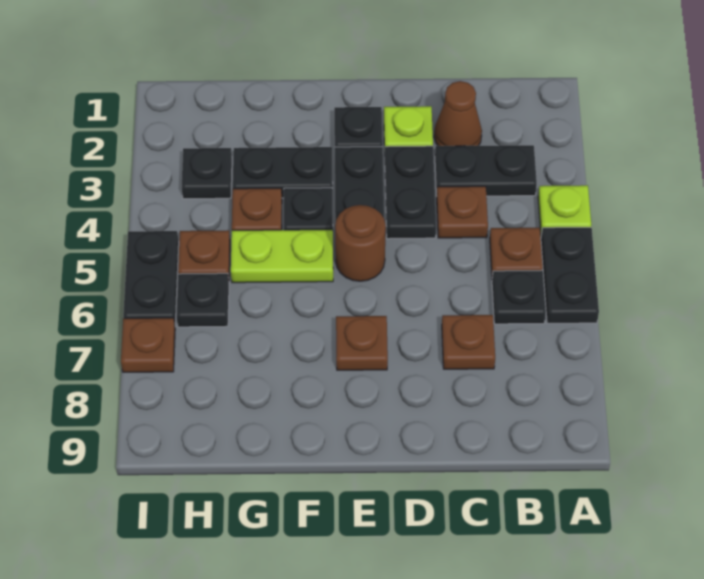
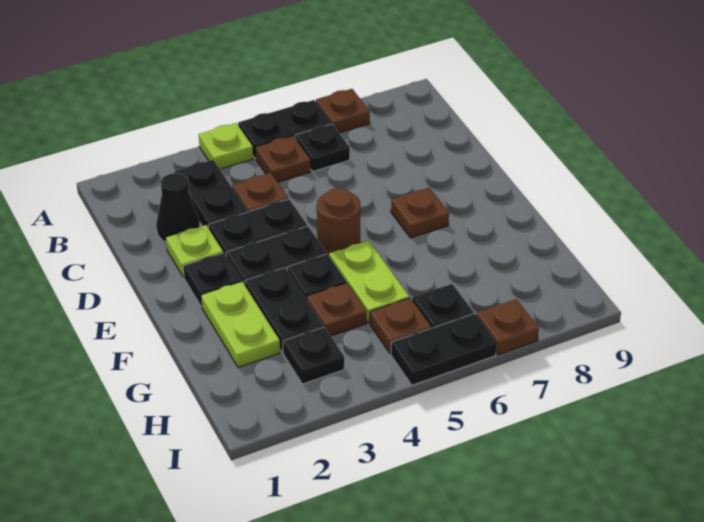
brown cone C2 level 1 -> black cone C2 level 1
brown plate C7 level 1 -> brown plate A7 level 1
none -> lime plate F2:G2 level 1

